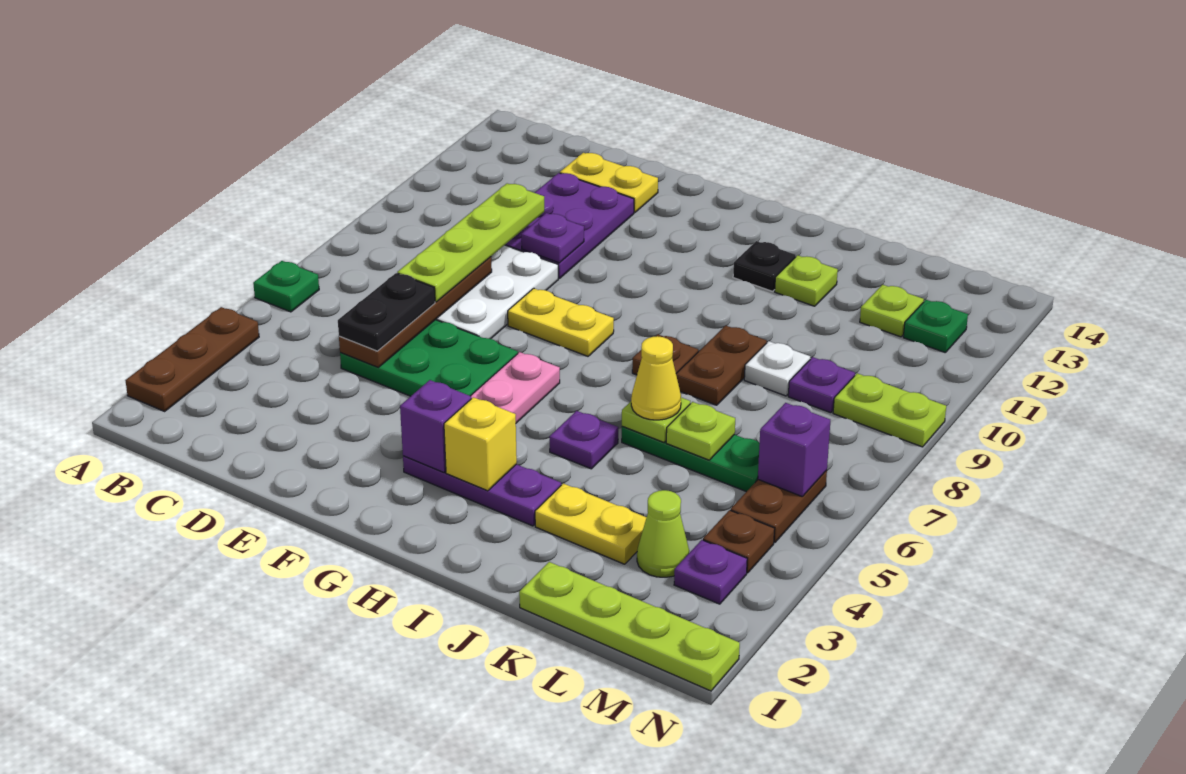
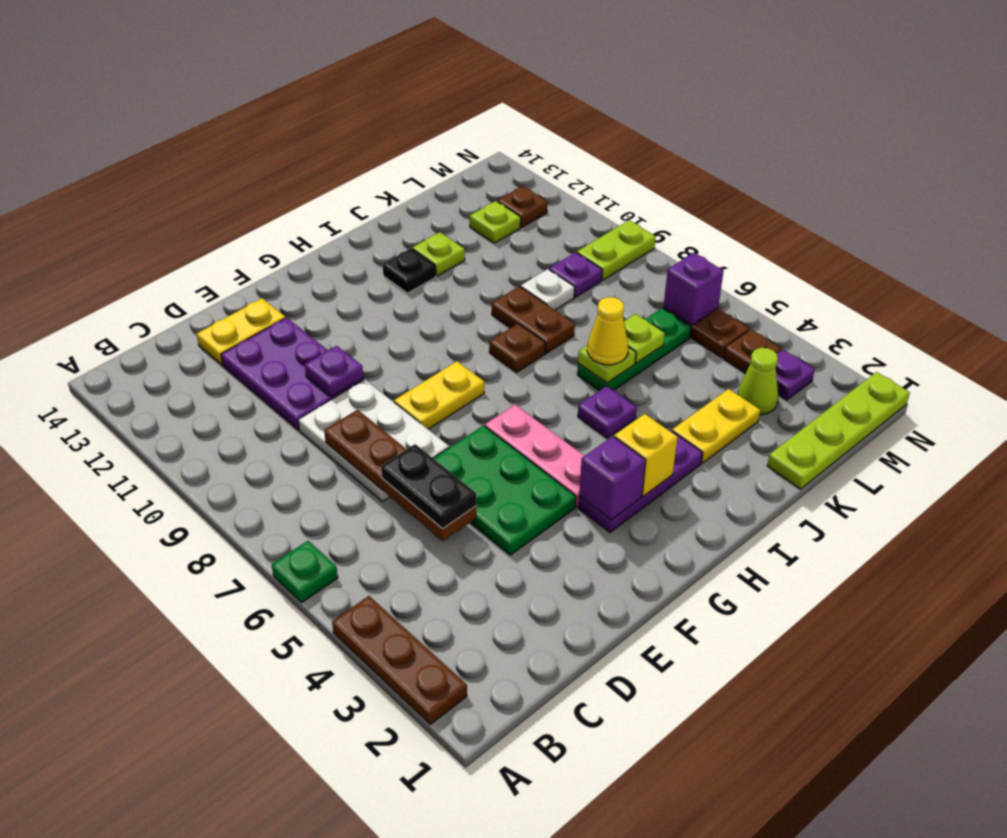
green plate D5:F6 level 1 -> green plate E4:F6 level 1
lime plate D7:D10 level 3 -> none
green plate M12 level 1 -> brown plate M12 level 1

